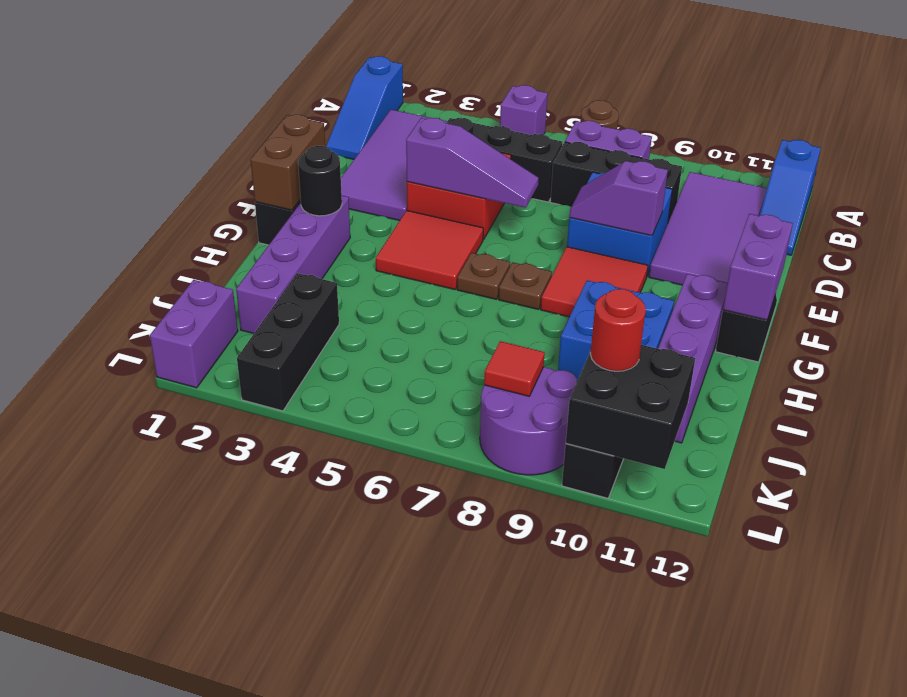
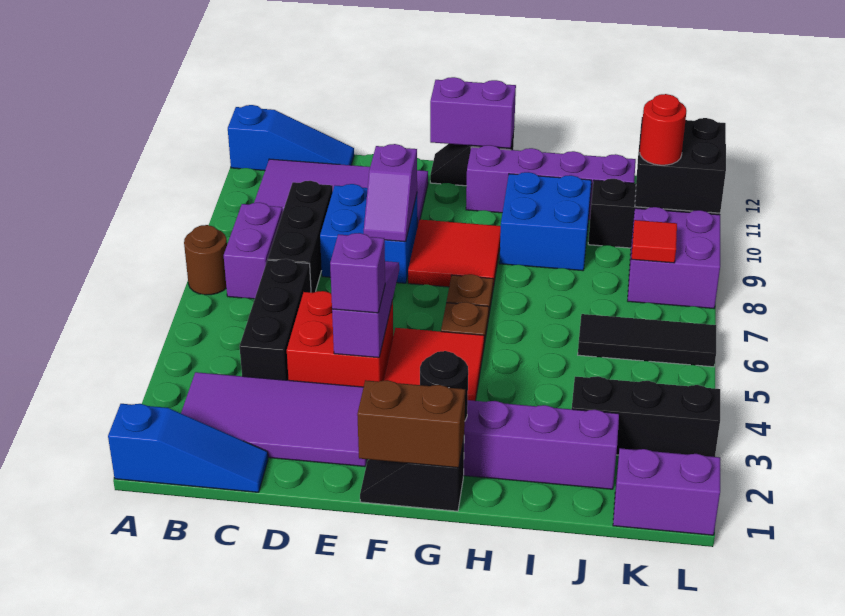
purple brick A5 level 1 -> purple brick E4 level 3
none -> black tile J6:L6 level 1
purple round brick K8:L9 level 1 -> purple brick K8:L9 level 1

